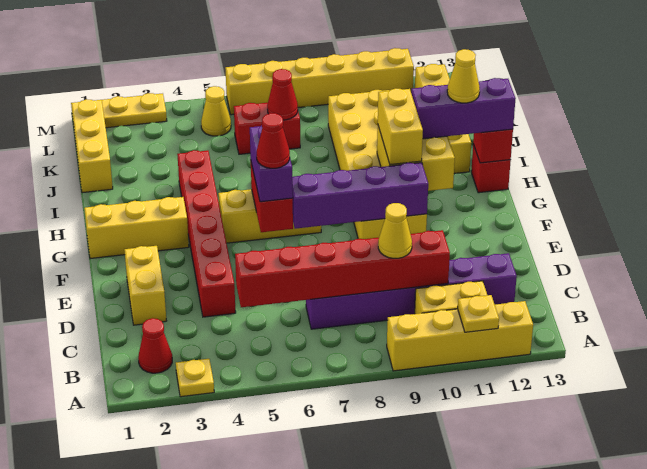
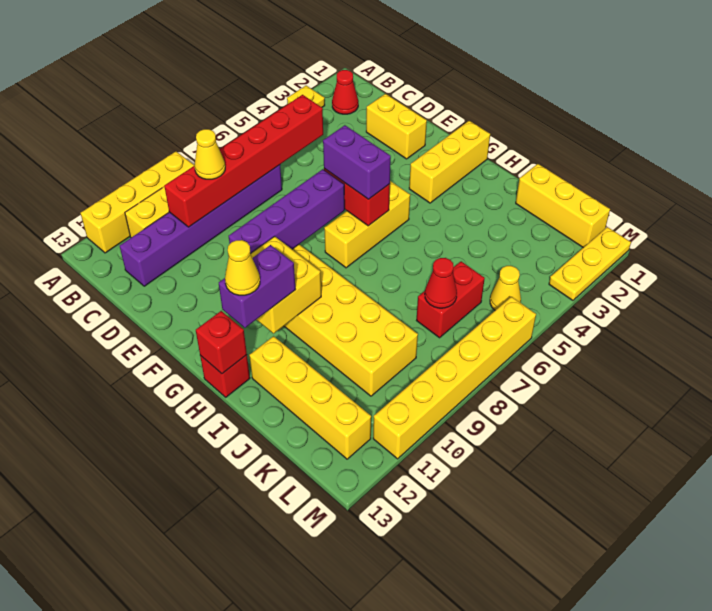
yellow plate A11 level 2 -> none
red brick D4:I4 level 1 -> none
red cone F6 level 4 -> none
yellow brick G10:H10 level 3 -> none
purple brick H11:H13 level 3 -> purple brick H11:H12 level 3

